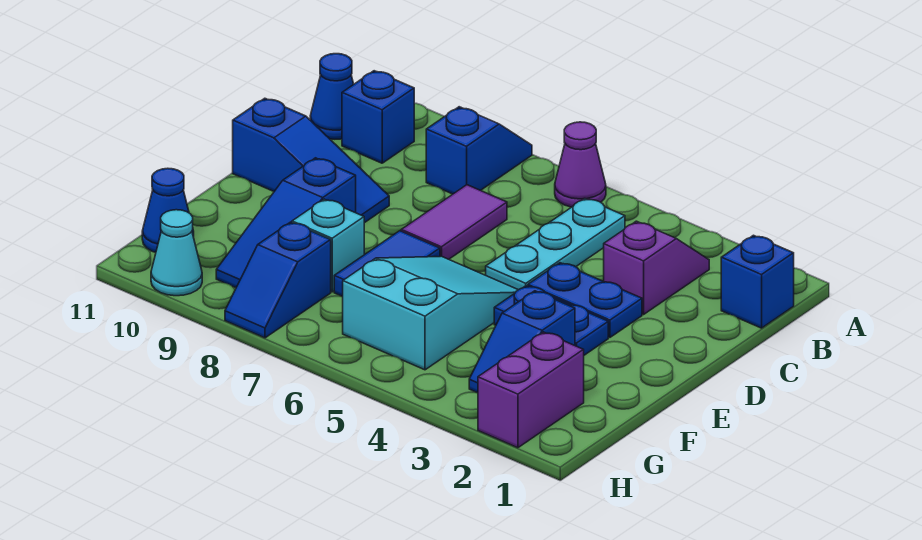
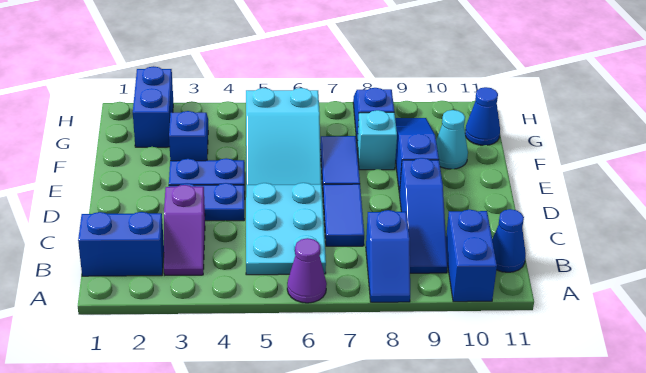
blue brick B1 level 1 -> blue brick B1:B2 level 1
cyan plate B5:D5 level 1 -> cyan plate B5:D6 level 1
blue brick B10 level 1 -> blue brick A10:B10 level 1
purple tile C7:D7 level 1 -> blue tile C7:D7 level 1
blue slope D9:D11 level 1 top 11 -> blue slope B9:D9 level 1 top D
purple brick G2:H2 level 1 -> blue brick G2:H2 level 1
cyan cone H10 level 1 -> cyan cone F10 level 1

